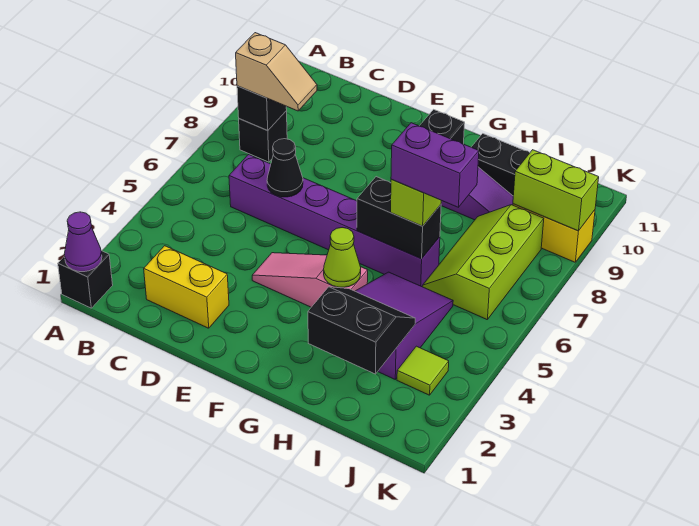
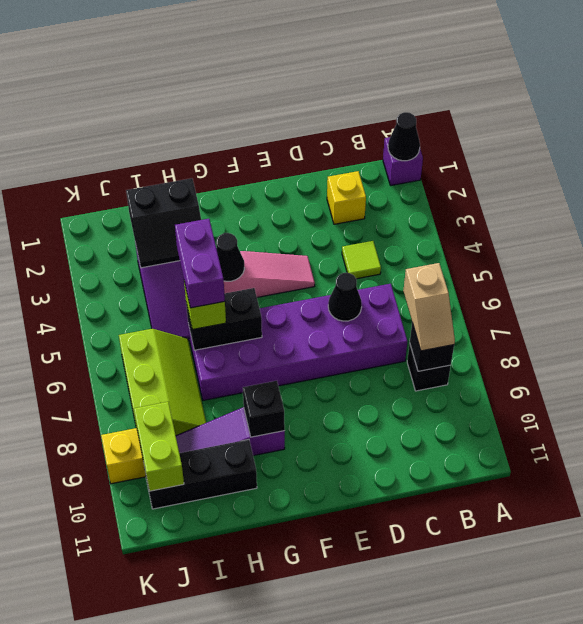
black brick A1 level 1 -> purple brick A1 level 1
purple cone A1 level 2 -> black cone A1 level 2
tan slope B8:C8 level 3 top B -> tan slope B7:B8 level 3 top 7
yellow brick C2:D2 level 1 -> yellow brick C2 level 1
purple brick C6:H6 level 1 -> purple brick C6:H7 level 1
lime cone G4 level 2 -> black cone G4 level 2
purple brick H6:I6 level 4 -> purple brick H5:H6 level 4
lime tile J3 level 1 -> lime tile C4 level 1
lime brick J9:K9 level 2 -> lime brick J9:J10 level 2

